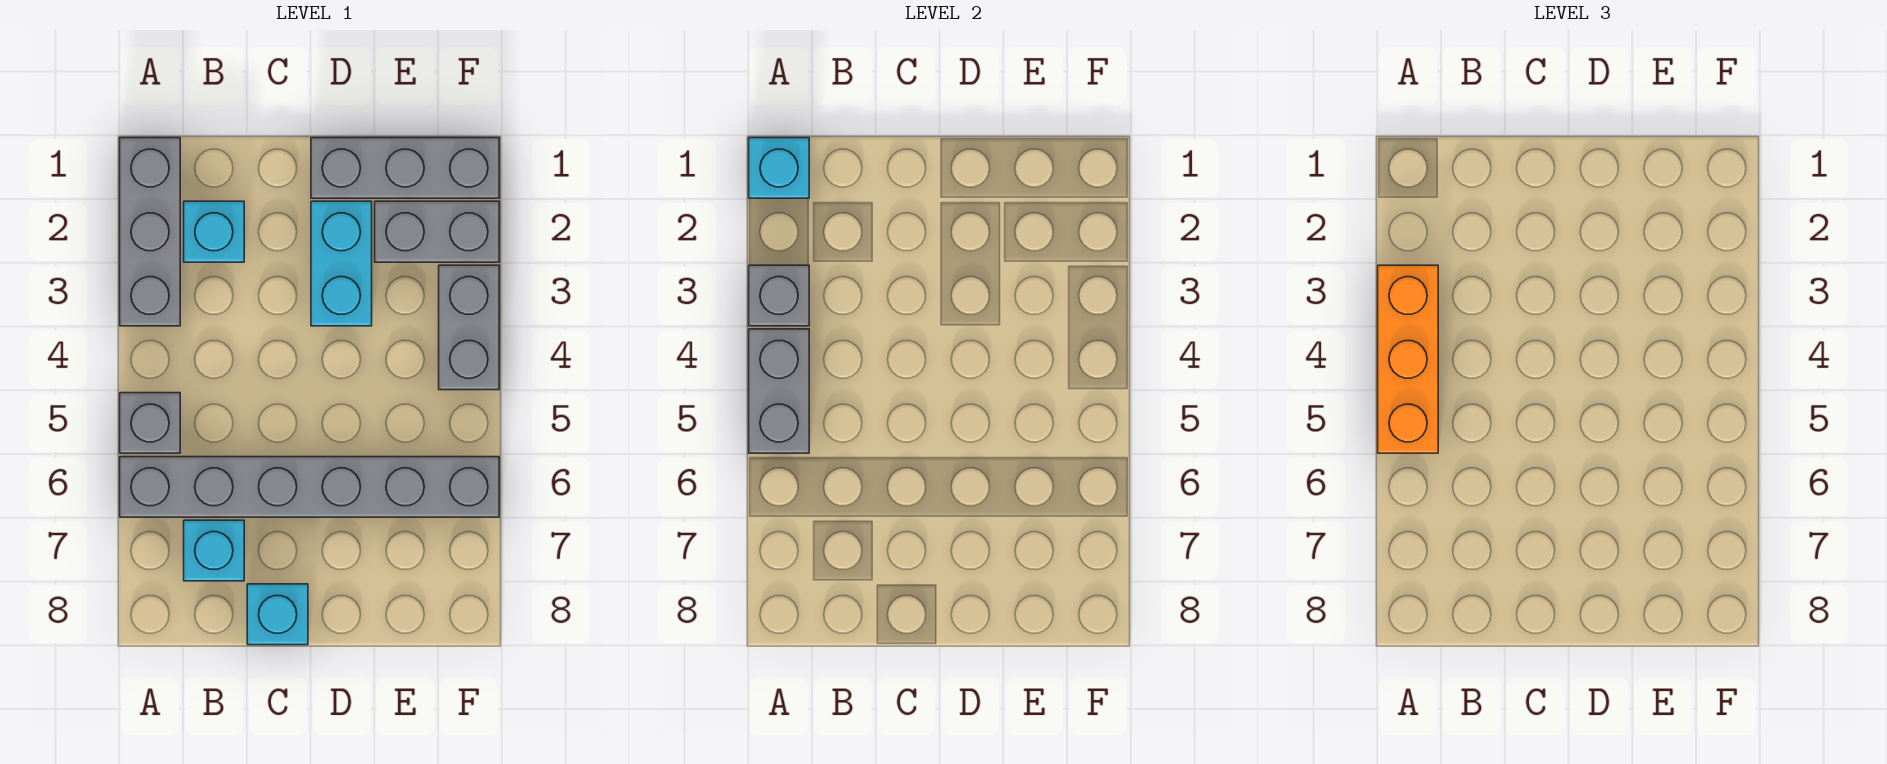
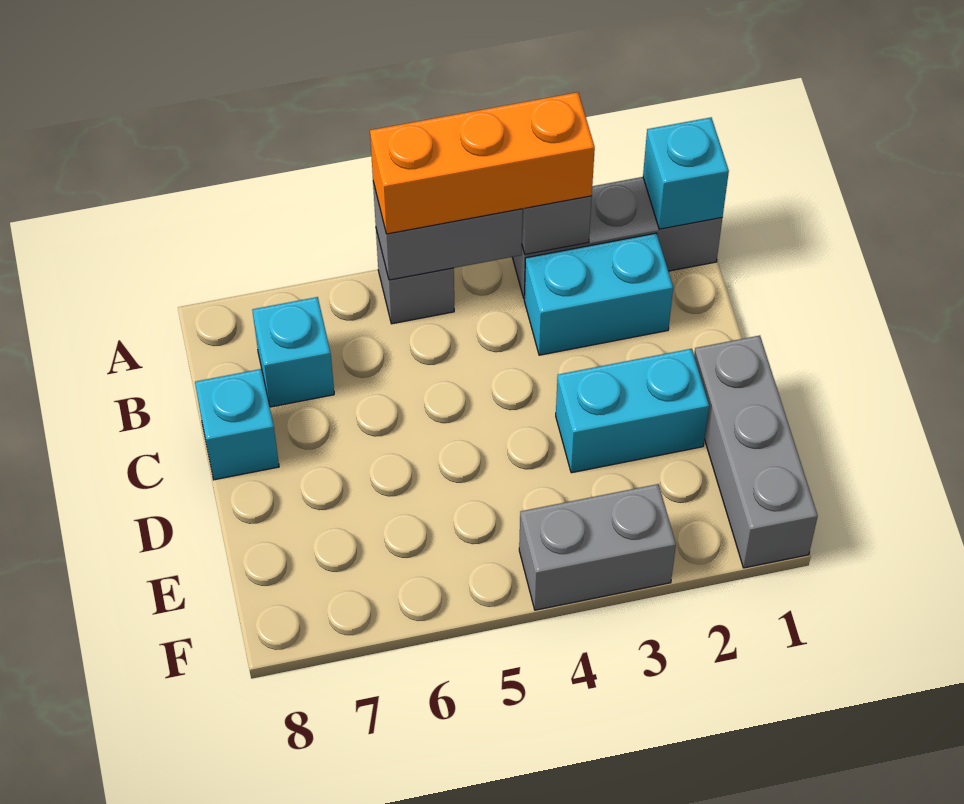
grey brick A6:F6 level 1 -> none
cyan brick B2 level 1 -> cyan brick B2:B3 level 1
grey brick E2:F2 level 1 -> none

